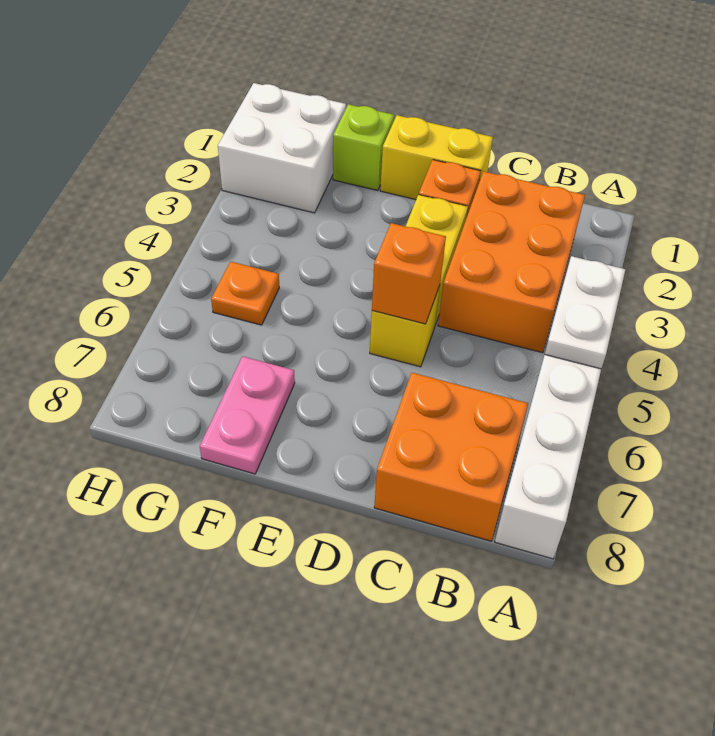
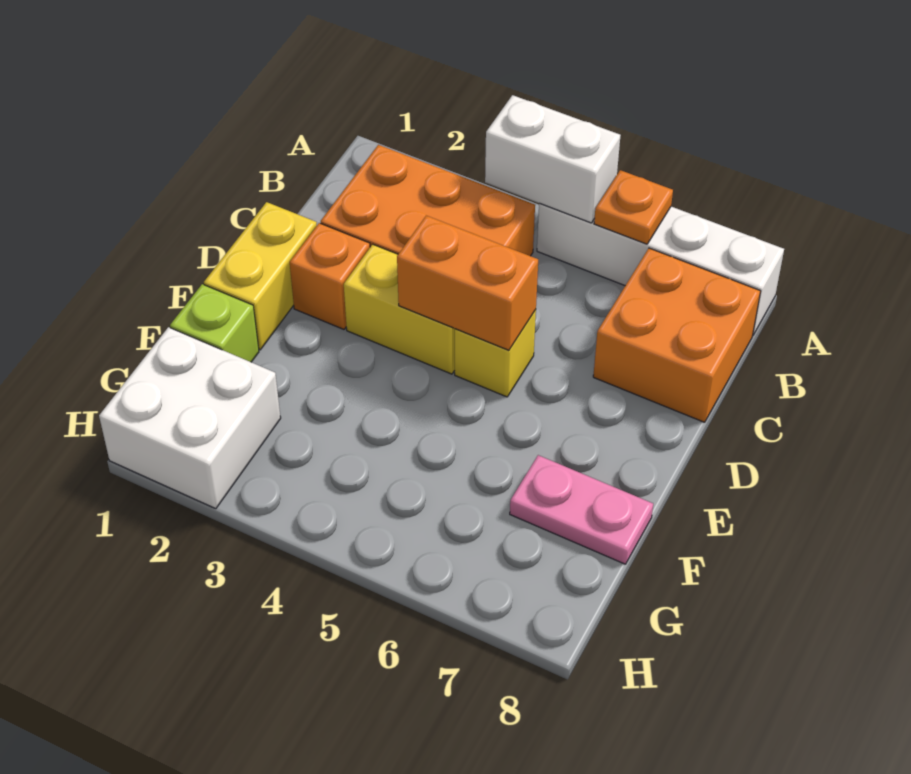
white plate A4:A5 level 2 -> white brick A4:A5 level 2
orange brick D5 level 2 -> orange brick D4:D5 level 2
orange plate G5 level 1 -> orange plate A6 level 2

